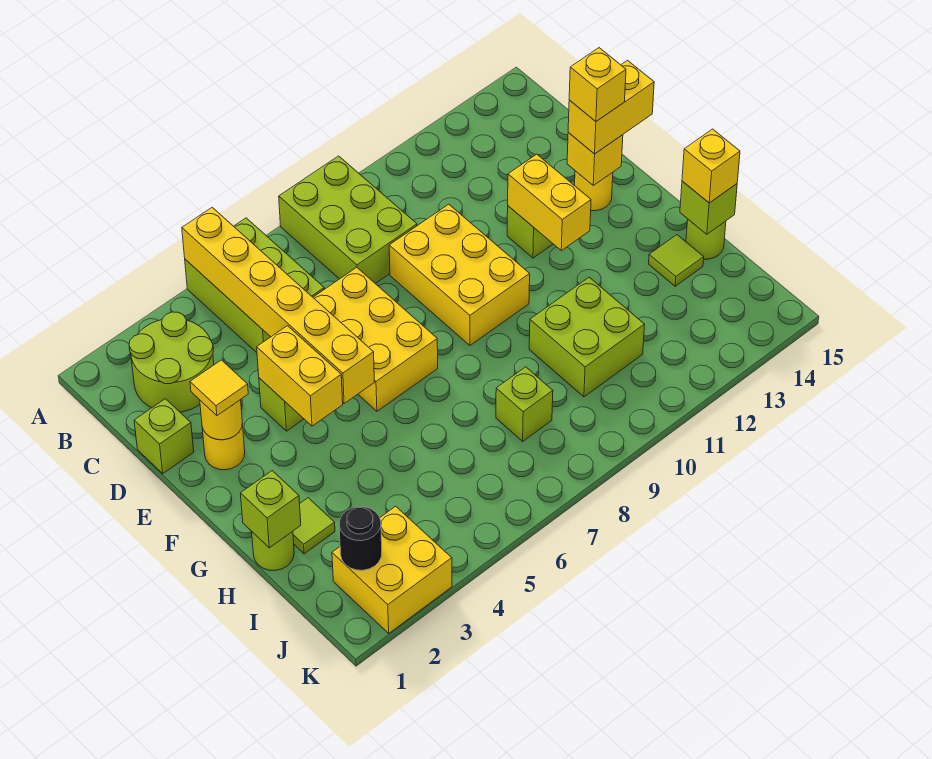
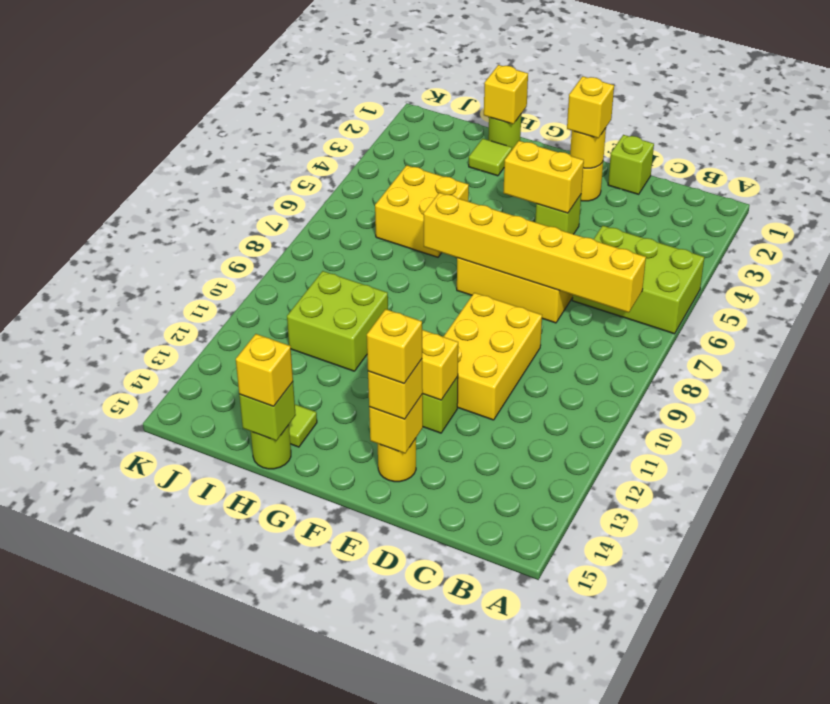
yellow brick A5:F5 level 2 -> yellow brick B7:G7 level 2
lime brick A8:C9 level 1 -> none
lime round brick B2:C3 level 1 -> none
yellow brick D9:F10 level 1 -> yellow brick D9:E11 level 1
yellow tile E2 level 3 -> yellow brick E2 level 3
yellow brick E14:E15 level 3 -> yellow brick E14 level 3
lime brick H1 level 2 -> yellow brick H1 level 2
lime brick I8 level 1 -> none
yellow brick J2:K3 level 1 -> yellow brick H5:I6 level 1
black round brick J2 level 2 -> none

